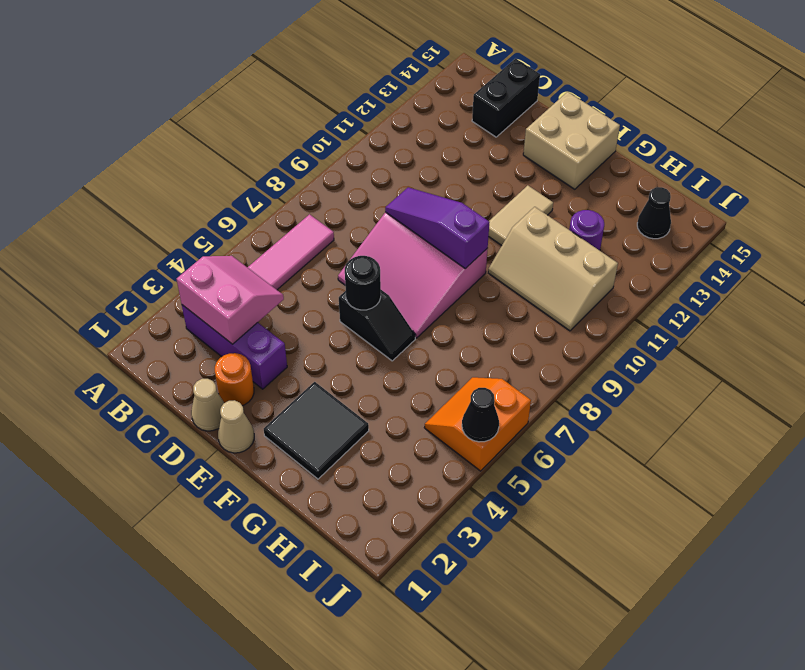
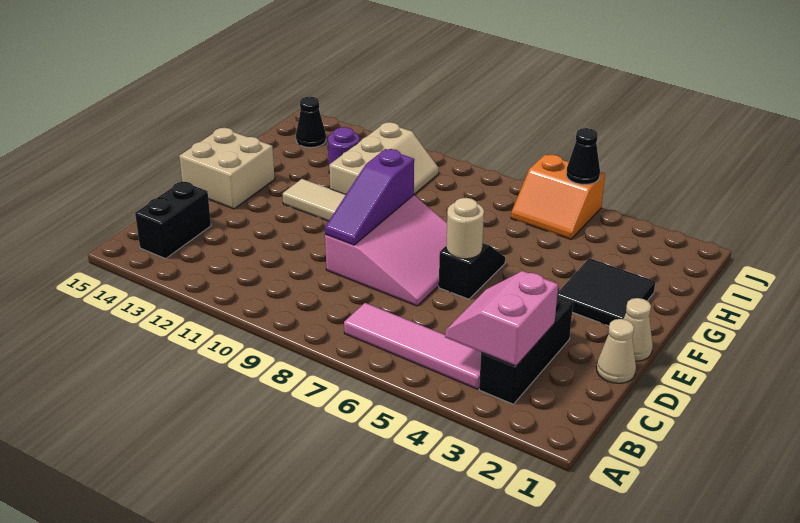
purple brick B3:D3 level 1 -> black brick B3:D3 level 1
black brick C14:C15 level 1 -> black brick B14:C14 level 1
orange round brick D2 level 1 -> none
black round brick E6 level 2 -> tan round brick E6 level 2

